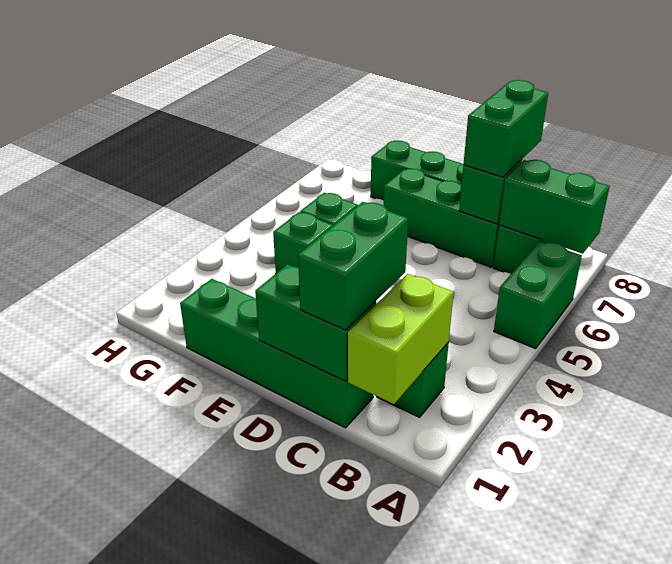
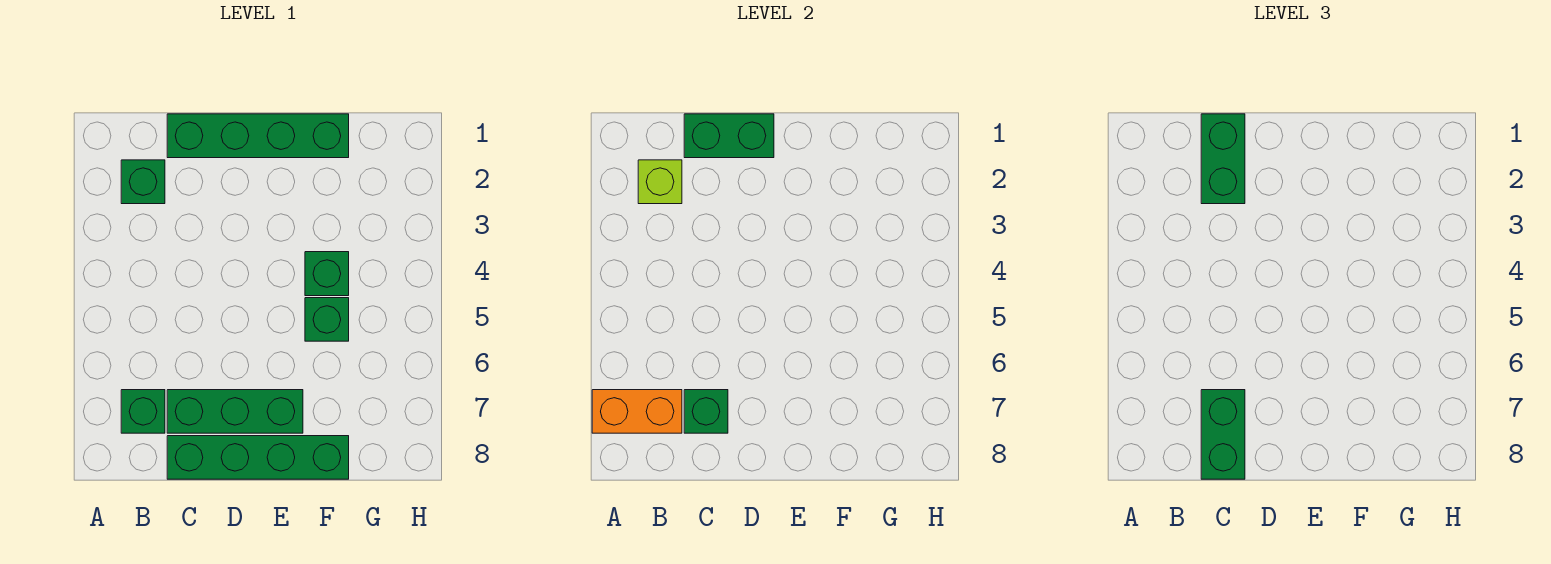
green brick A5:A6 level 1 -> none
green brick A7:B7 level 2 -> orange brick A7:B7 level 2
lime brick B1:B2 level 2 -> lime brick B2 level 2

